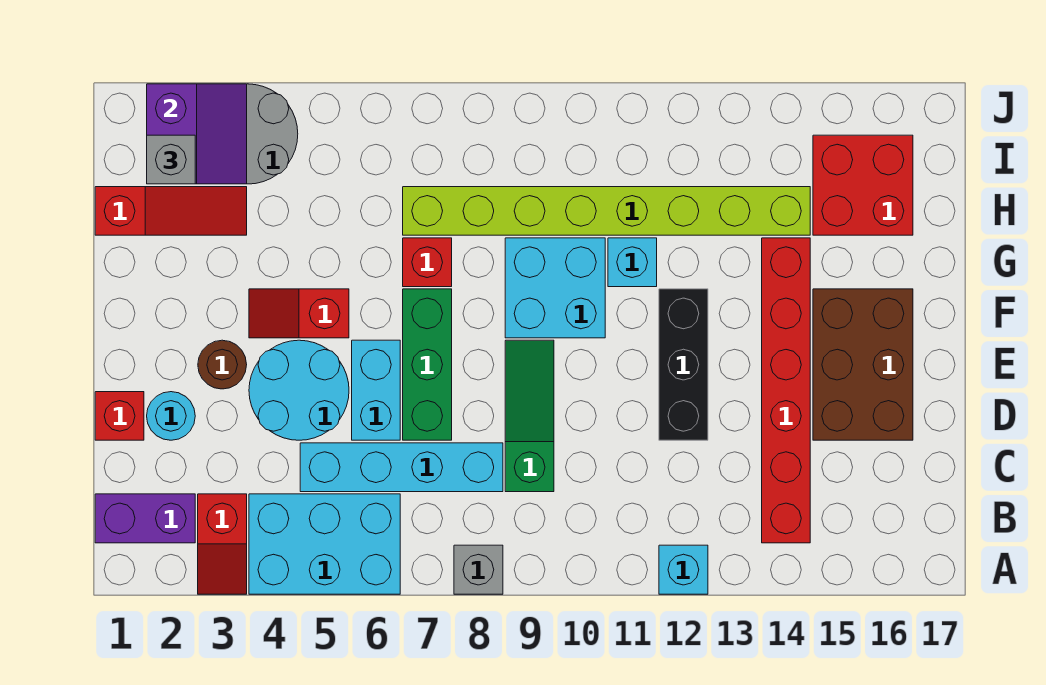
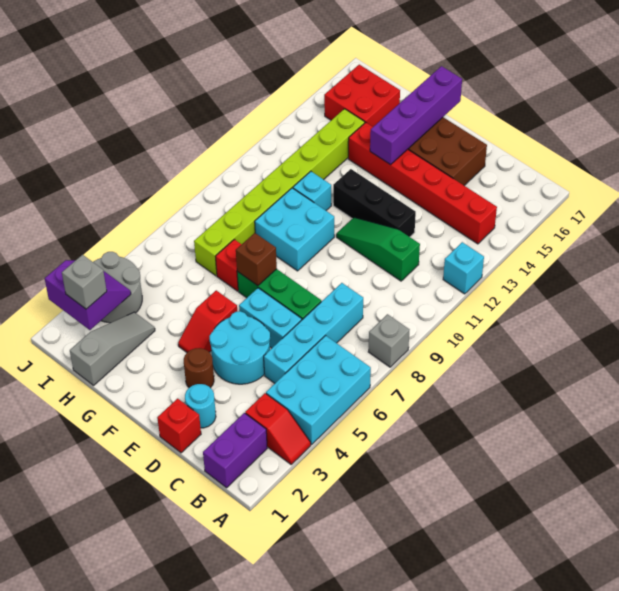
green slope C9:E9 level 1 top C -> green slope C11:E11 level 1 top C
none -> brown brick F7 level 2
none -> purple brick F14:F17 level 2
red slope H1:H3 level 1 top 1 -> grey slope H1:H3 level 1 top 1

